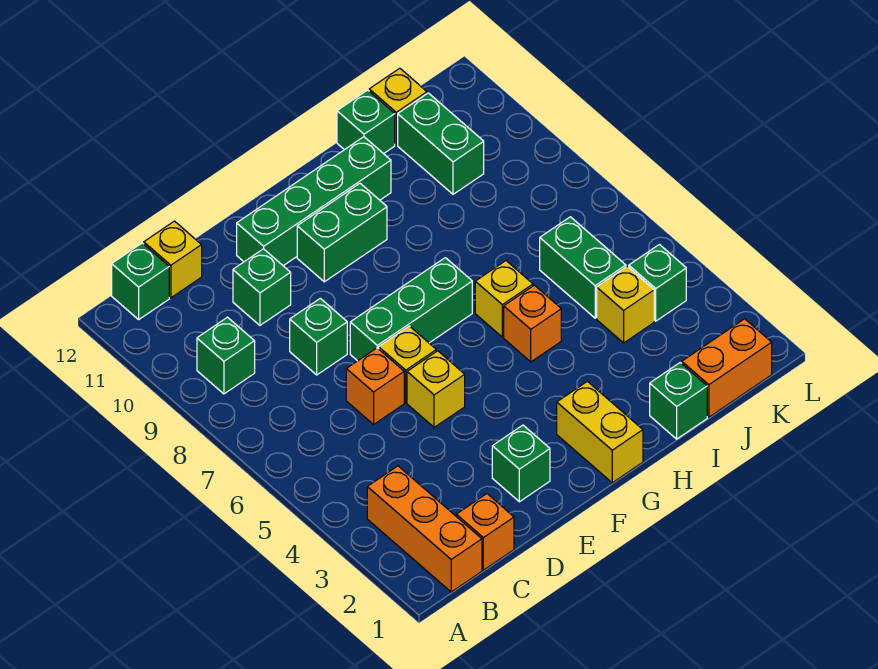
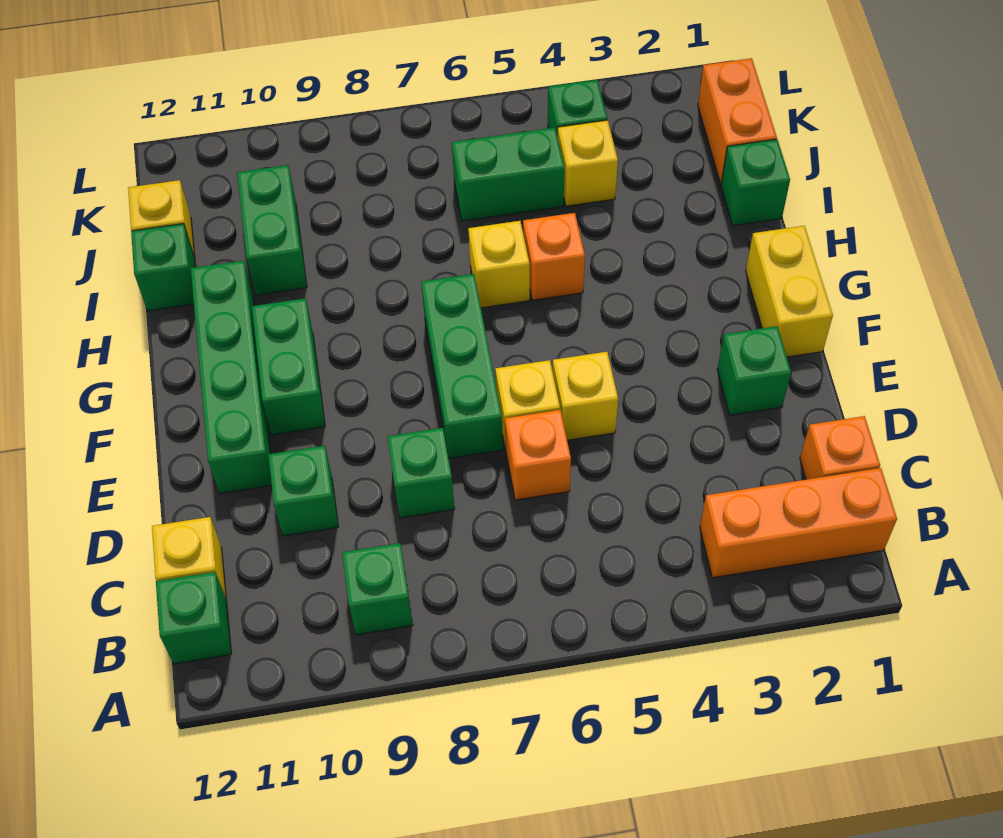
yellow brick G1:G2 level 1 -> yellow brick F1:G1 level 1
green brick J10:J11 level 1 -> green brick I10:J10 level 1

